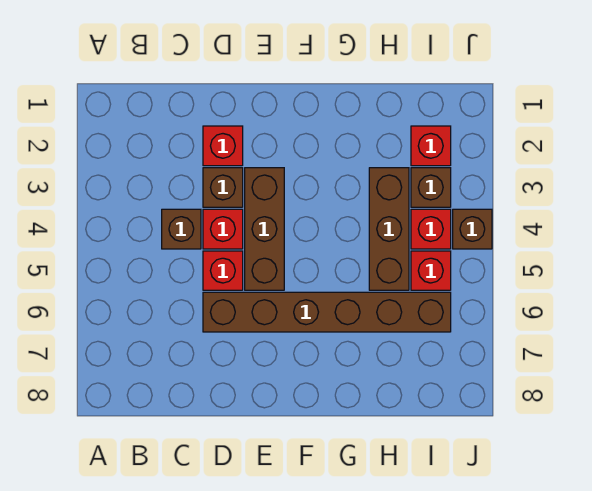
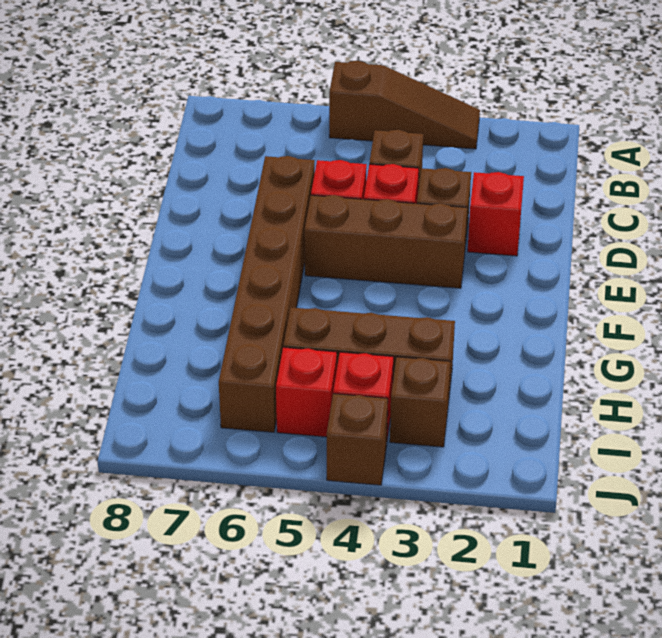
none -> brown slope A3:A5 level 1 top 5
red brick I2 level 1 -> none

